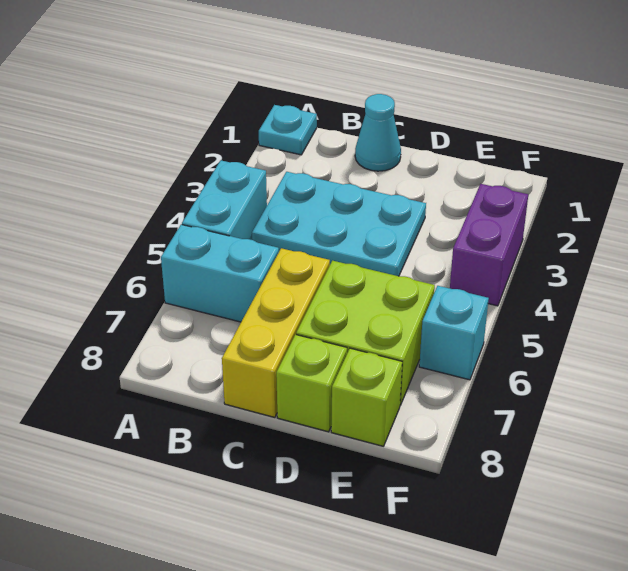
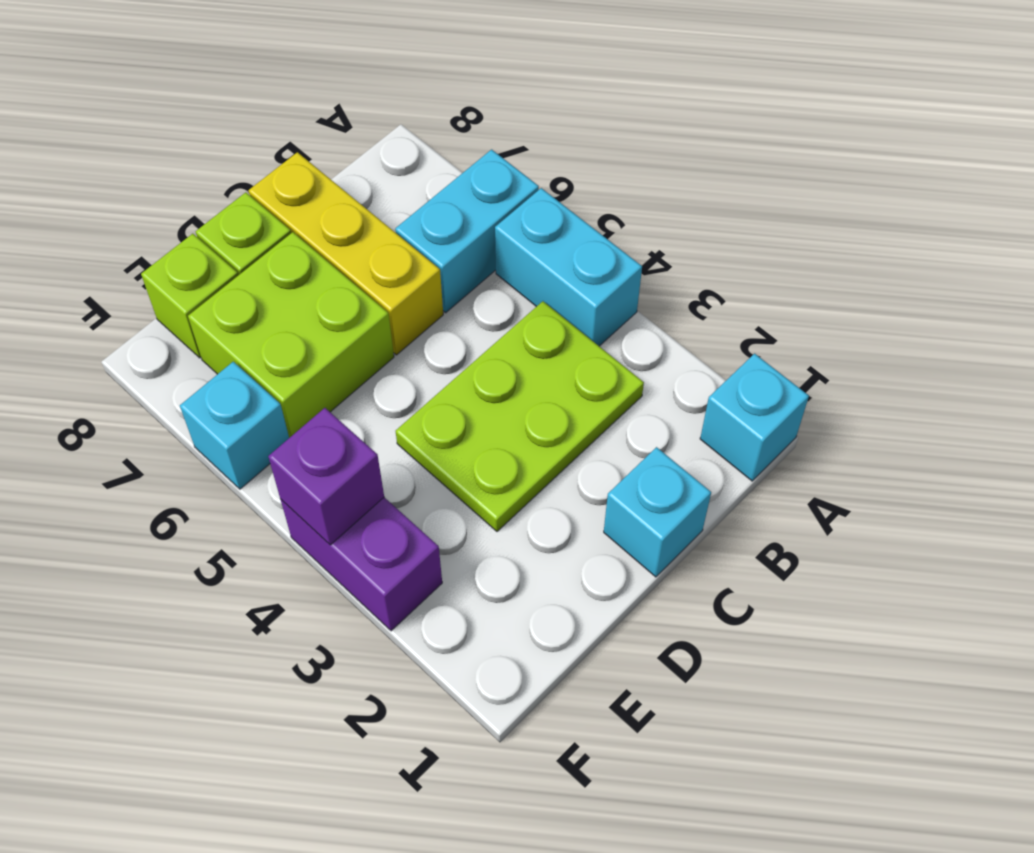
cyan plate A1 level 1 -> cyan brick A1 level 1
cyan plate B3:D4 level 1 -> lime plate B3:D4 level 1
cyan cone C1 level 1 -> cyan brick C1 level 1
none -> purple brick F4 level 2

